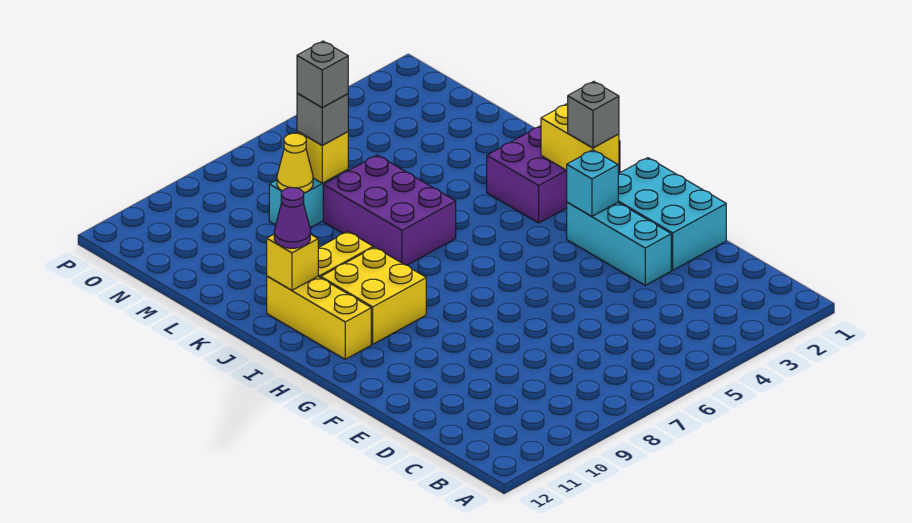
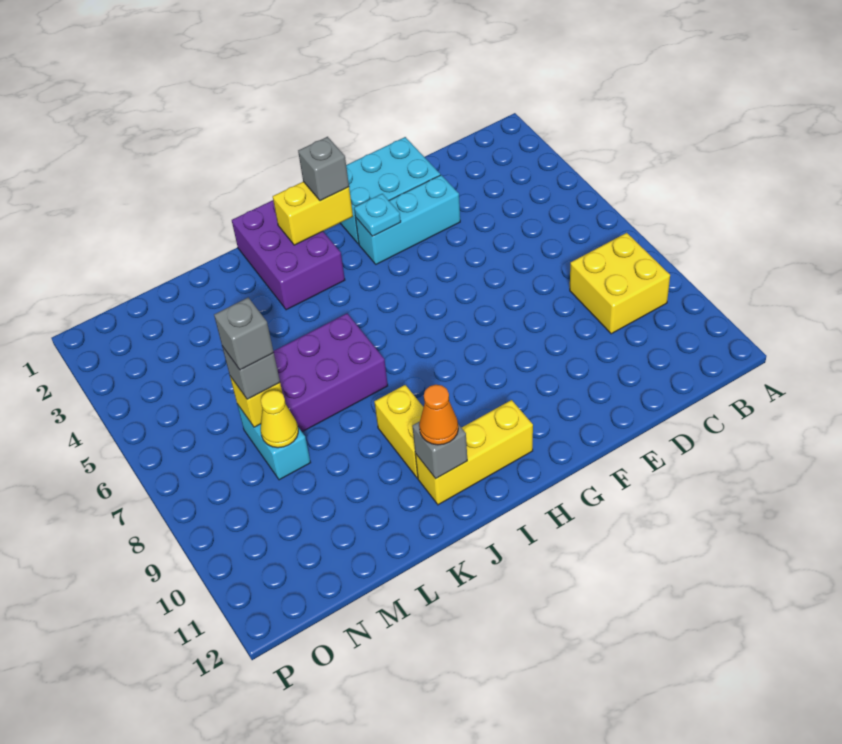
cyan brick G3 level 2 -> cyan plate G3 level 2
yellow brick H9:I10 level 1 -> yellow brick B8:C9 level 1
yellow brick J11 level 2 -> grey brick J11 level 2
purple cone J11 level 3 -> orange cone J11 level 3

